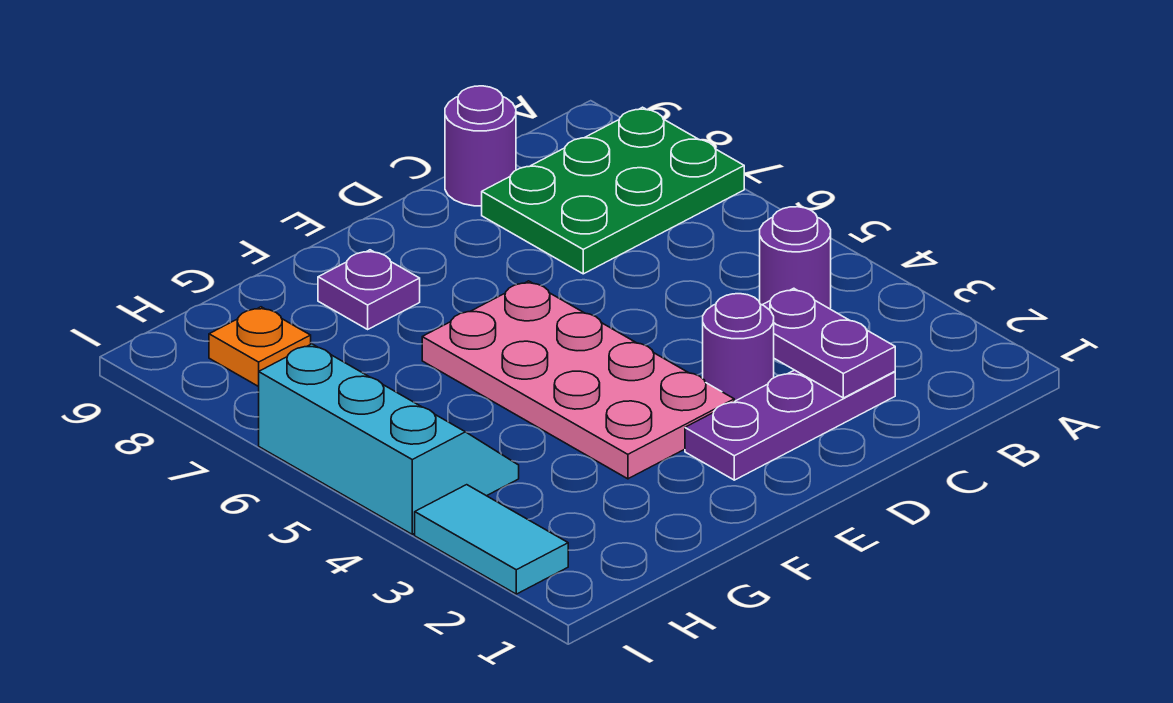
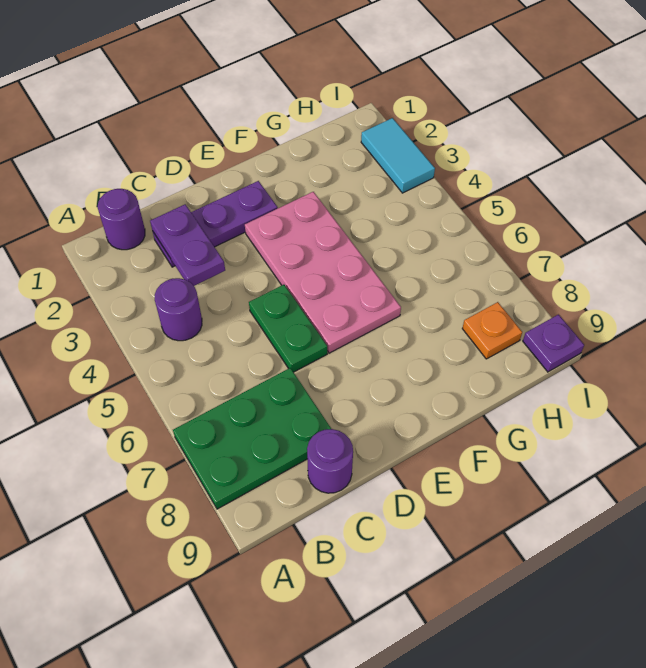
purple round brick D3 level 1 -> purple round brick B1 level 1
none -> green plate D5:D6 level 1
purple plate F8 level 1 -> purple plate I9 level 1
cyan slope H4:I6 level 1 top I -> none

